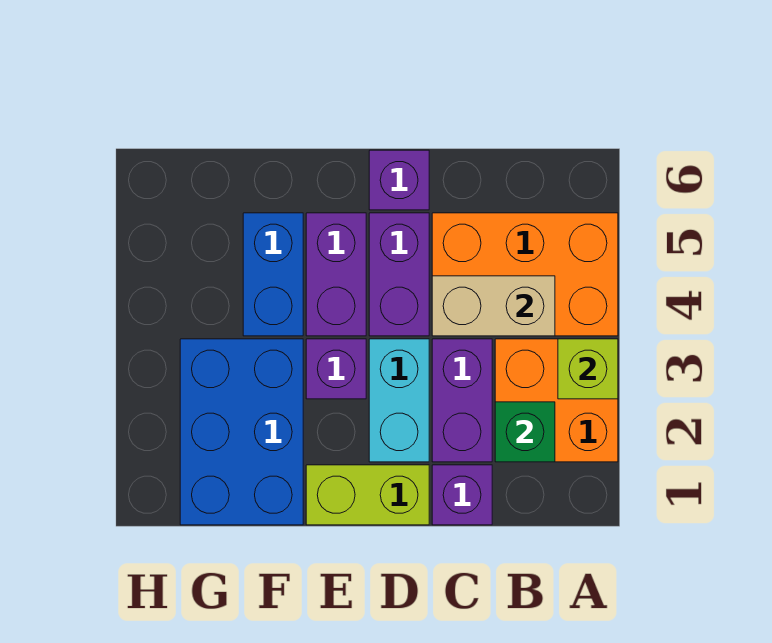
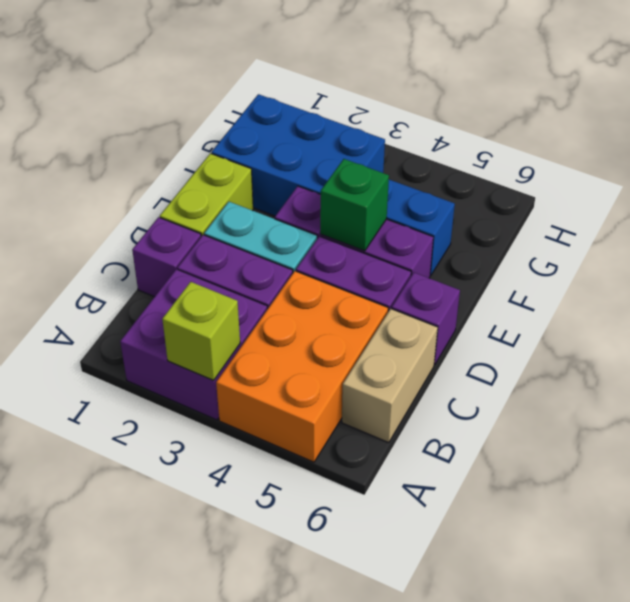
orange brick A2:B3 level 1 -> purple brick A2:B3 level 1
green brick B2 level 2 -> green brick E4 level 2
tan brick B4:C4 level 2 -> tan brick B6:C6 level 1

